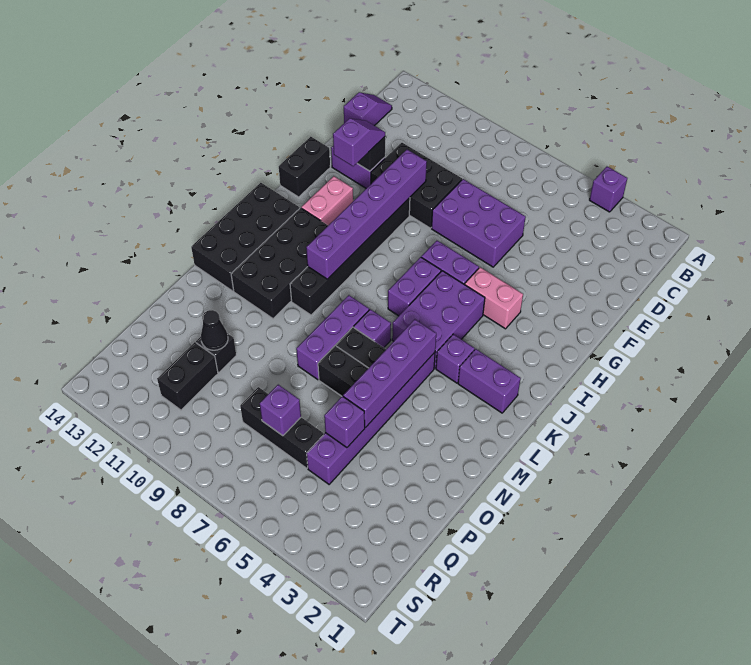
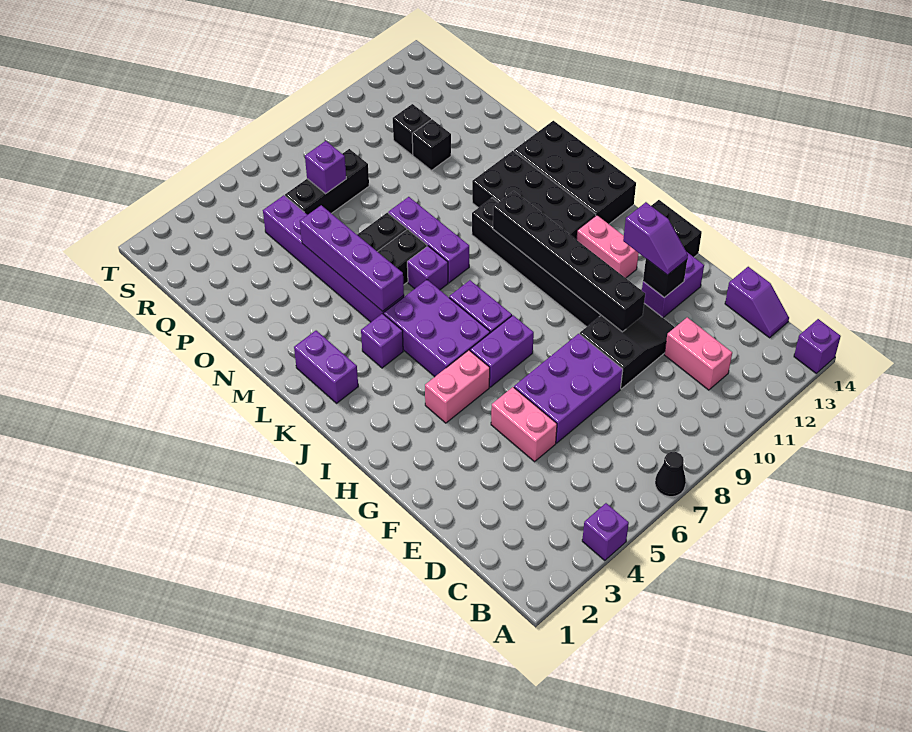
none -> pink brick C11:D11 level 1
none -> pink brick E5:F5 level 1
black brick E9:F11 level 1 -> black slope E9:F11 level 1 top 9
purple brick F10:K10 level 2 -> black brick F10:K10 level 2
purple brick K2:K3 level 1 -> purple brick K2:L2 level 1
purple brick P5 level 2 -> purple brick A14 level 1
black cone P11 level 2 -> black cone A7 level 1
black brick Q11:R11 level 1 -> black brick Q11 level 1

